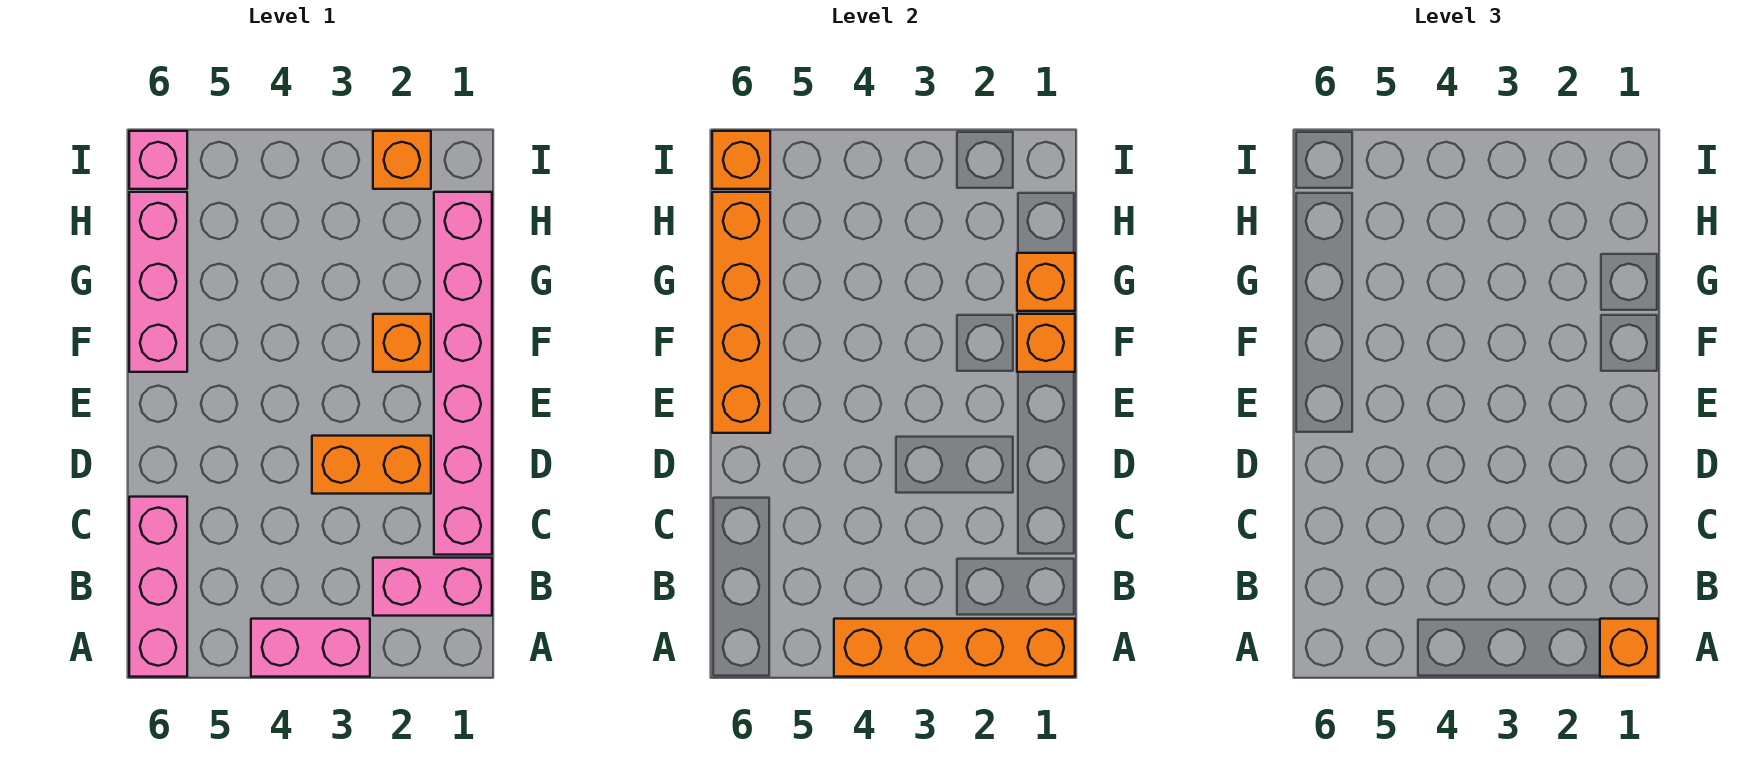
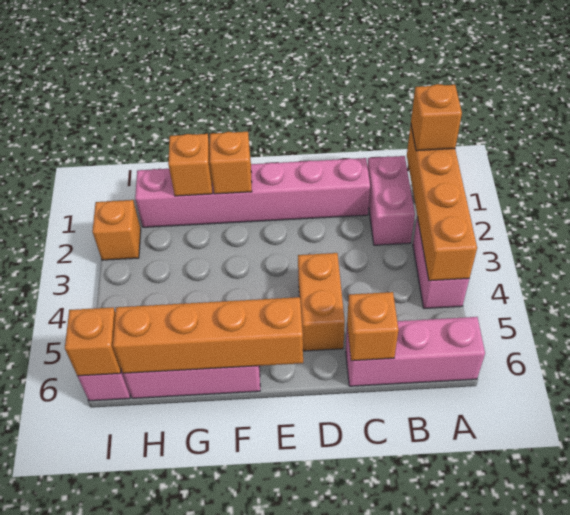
orange brick D2:D3 level 1 -> orange brick D4:D5 level 1
orange brick F2 level 1 -> orange brick C6 level 2

